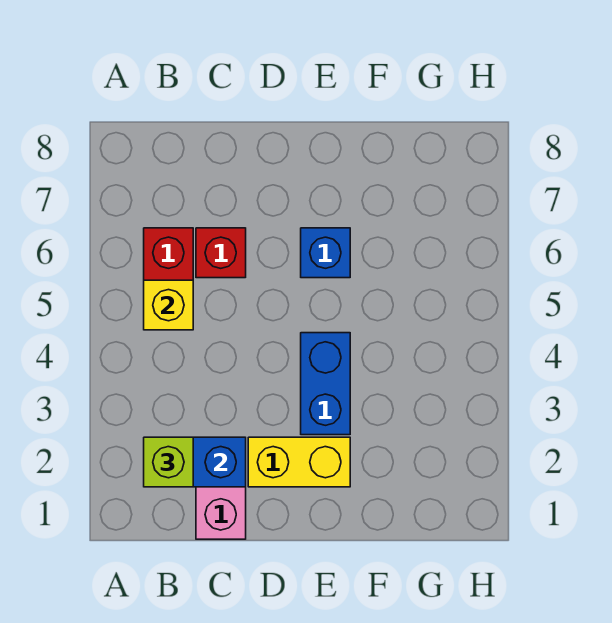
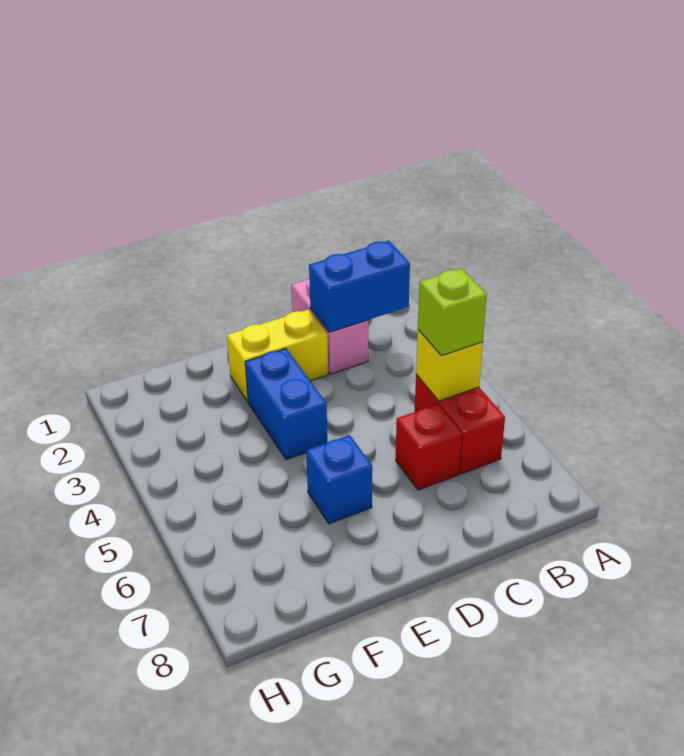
lime brick B2 level 3 -> lime brick B5 level 3

